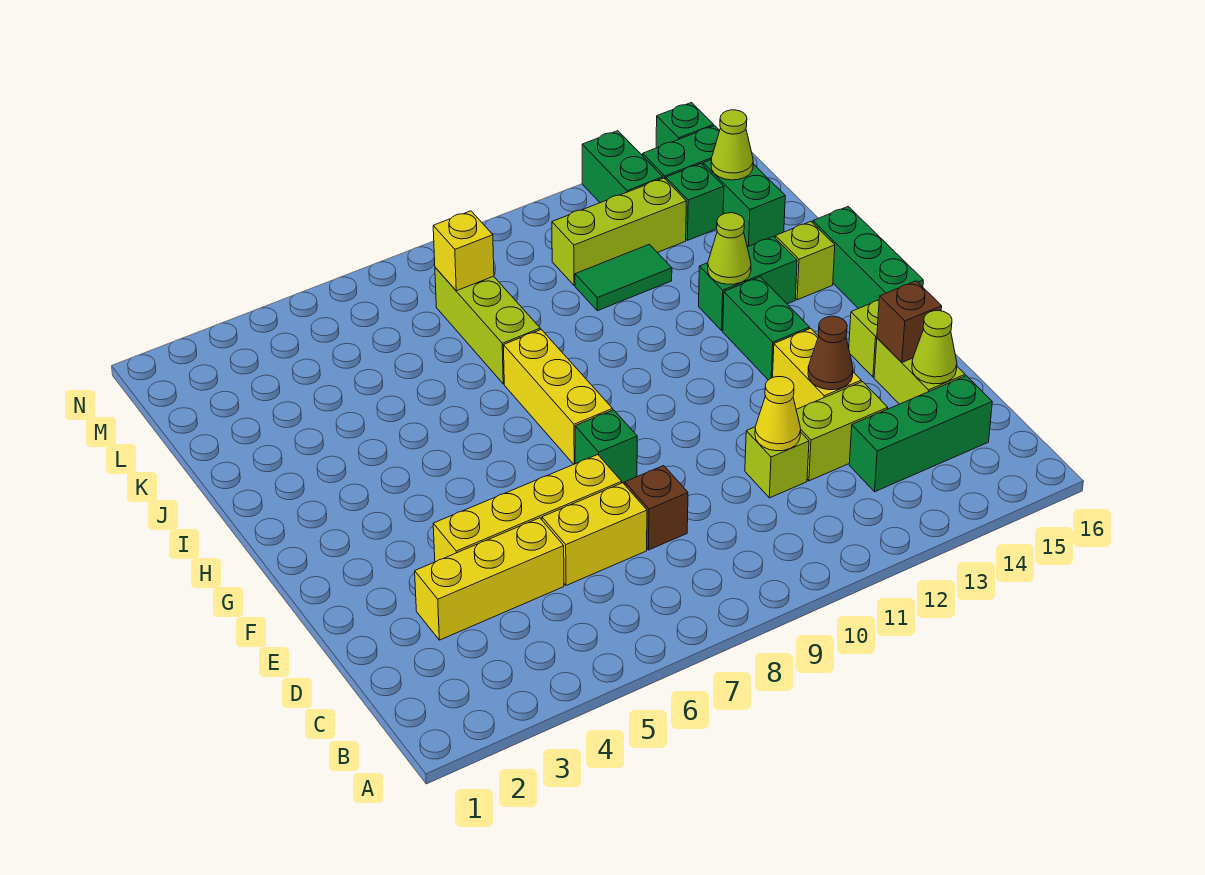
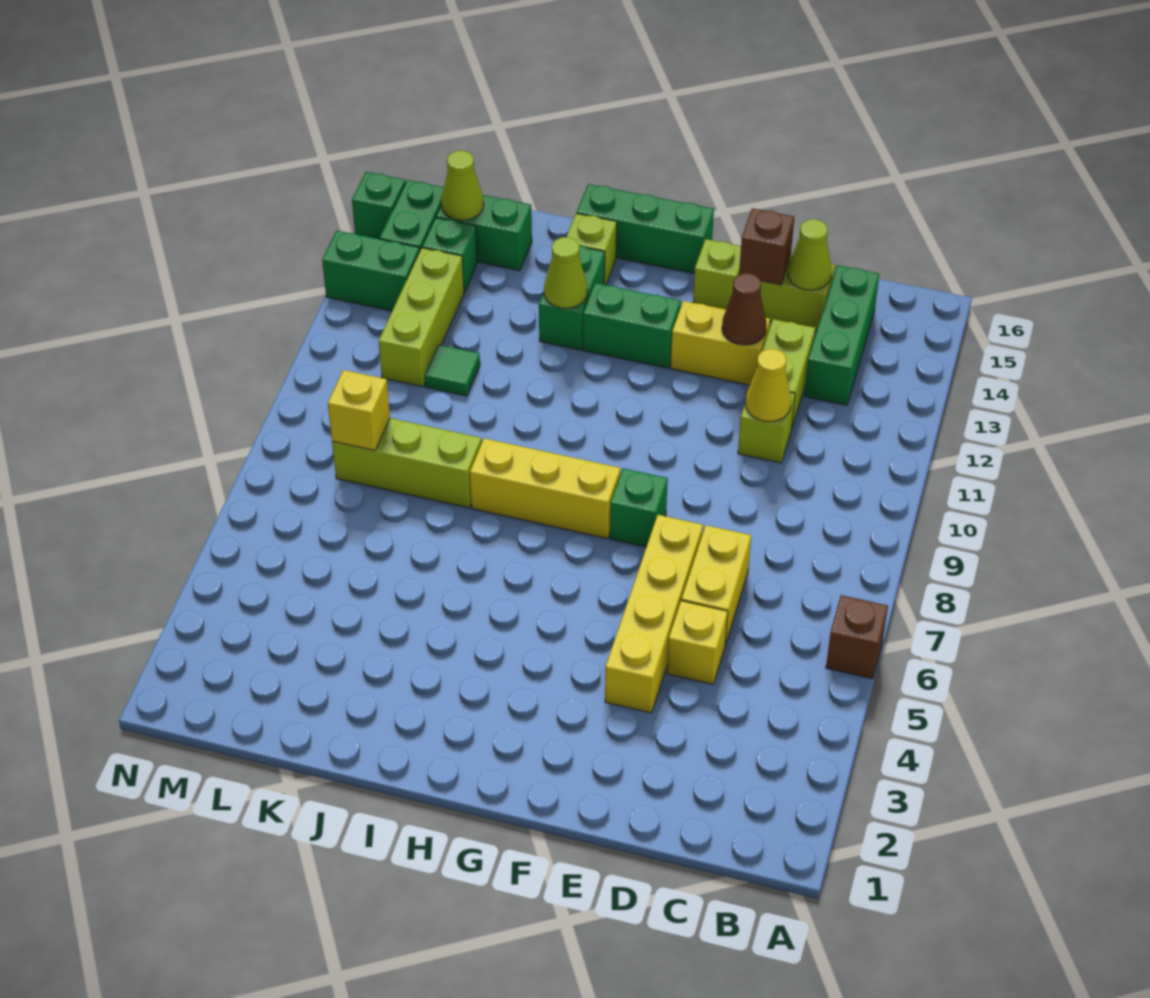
yellow brick D3:D5 level 1 -> yellow brick D5 level 1
brown brick D8 level 1 -> brown brick A6 level 1
green tile K11:K12 level 1 -> green tile K11 level 1

